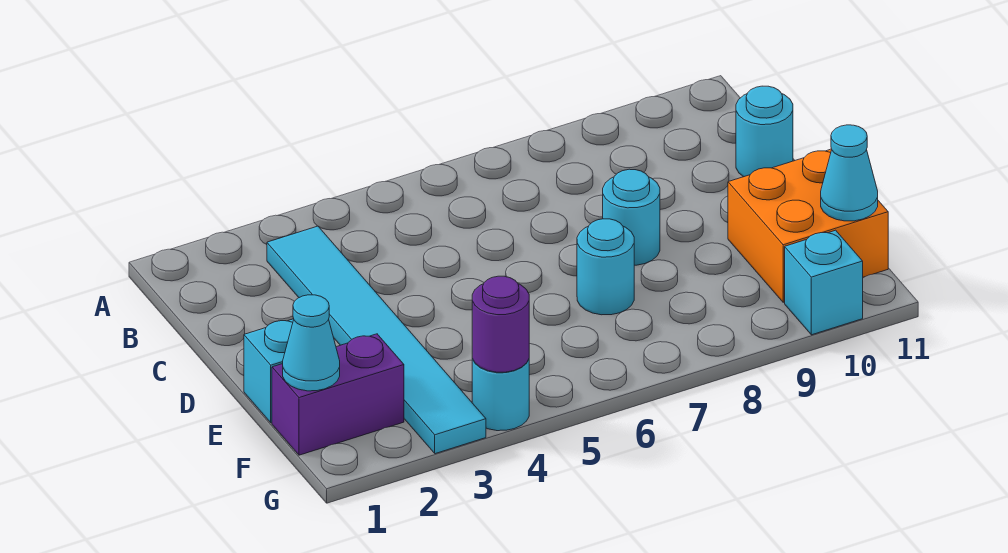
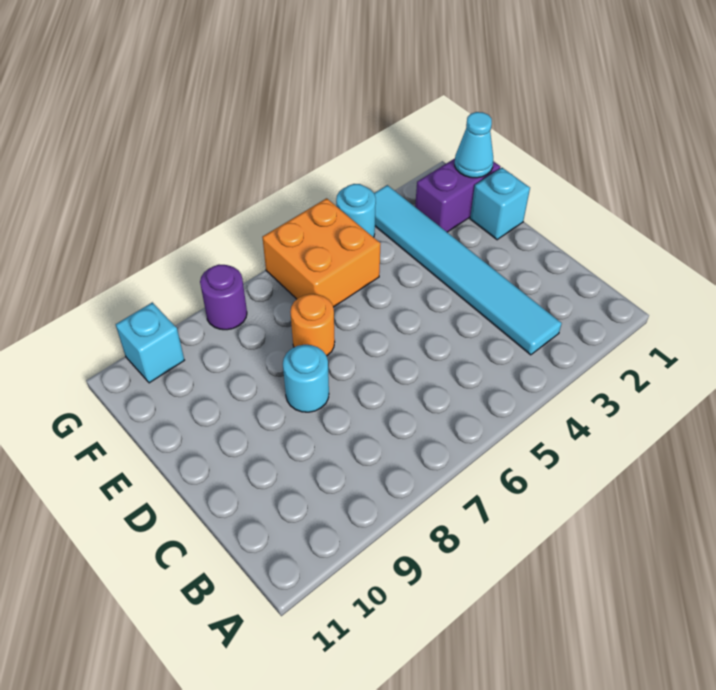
cyan round brick C11 level 1 -> none
cyan round brick E7 level 1 -> orange round brick E7 level 1
orange brick E10:F11 level 1 -> orange brick F5:G6 level 1
cyan cone F11 level 2 -> none
purple round brick G4 level 2 -> purple round brick G8 level 1

